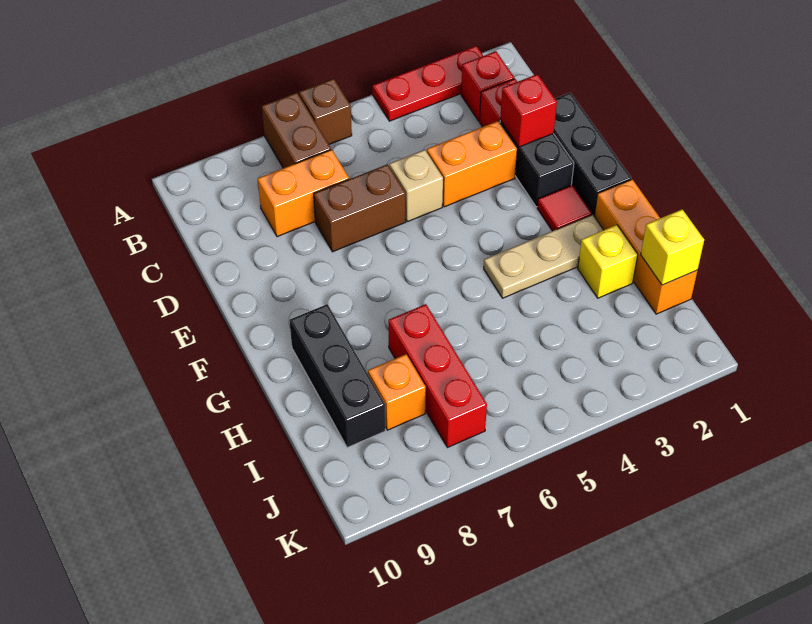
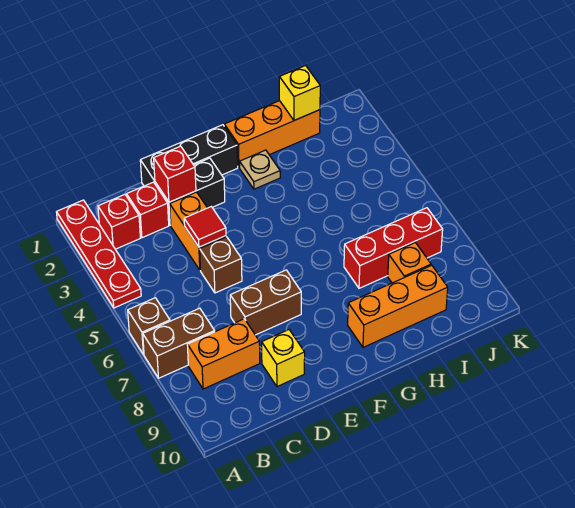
red plate A2:A4 level 1 -> red plate A1:A4 level 1
orange brick C7:C8 level 1 -> orange brick B8:C8 level 1
tan brick D5 level 1 -> brown brick D5 level 1
brown brick D6:D7 level 1 -> brown brick D7:E7 level 1
red tile F2 level 1 -> red tile D4 level 2
tan plate G2:G4 level 1 -> tan plate G2 level 1
black brick G9:I9 level 1 -> orange brick G9:I9 level 1
yellow brick H2 level 1 -> yellow brick D9 level 1

